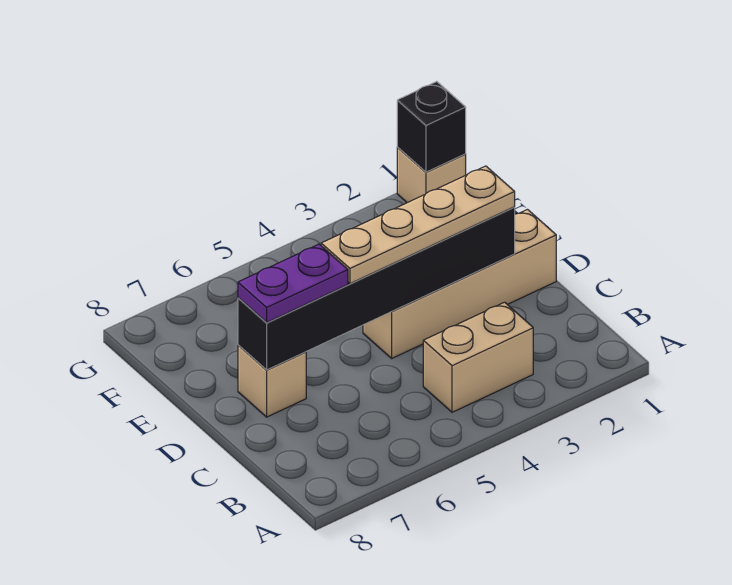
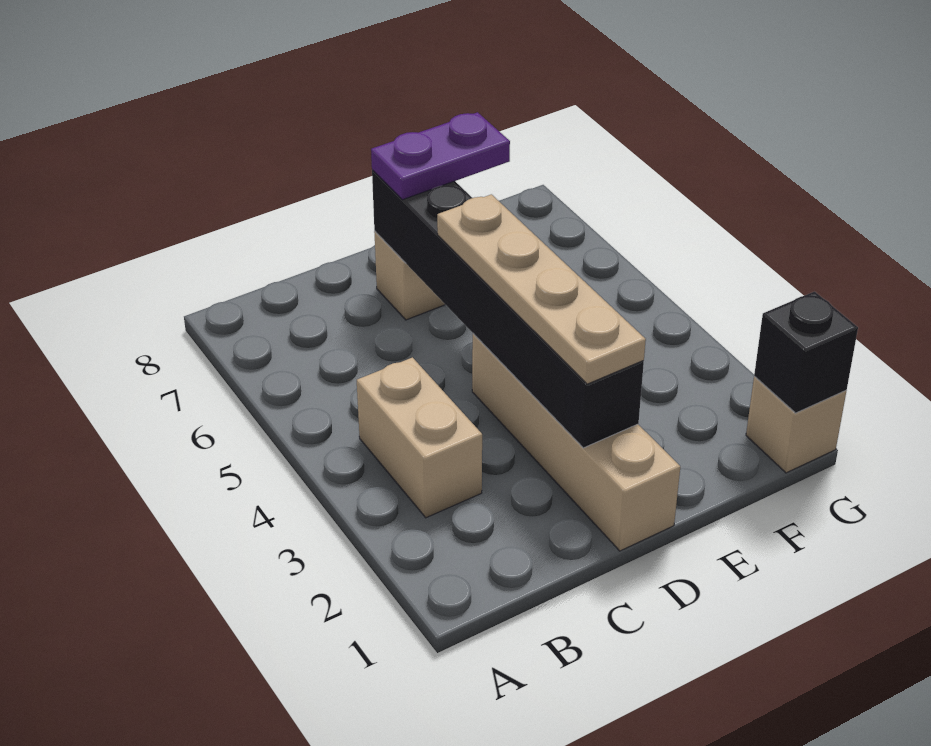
purple plate D6:D7 level 3 -> purple plate D7:E7 level 3

